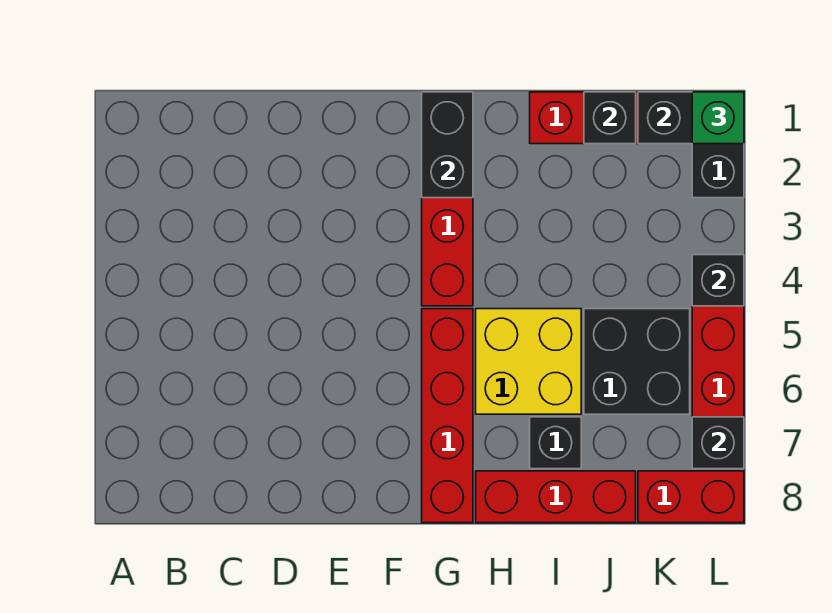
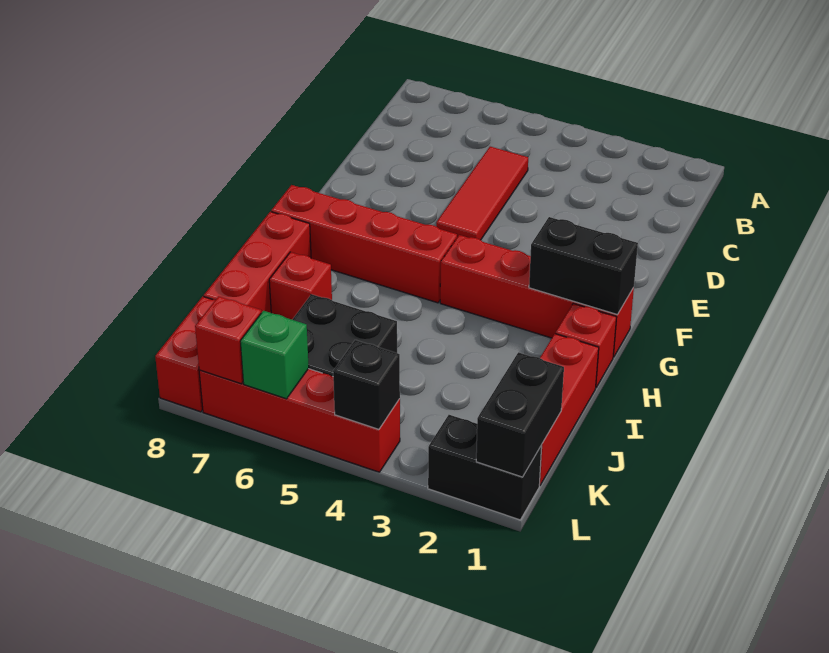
none -> red tile C5:E5 level 1
none -> red brick H1 level 1
yellow brick H5:I6 level 1 -> none
black brick I7 level 1 -> red brick I7 level 1
black brick J1 level 2 -> none
green brick L1 level 3 -> green brick L6 level 2
black brick L7 level 2 -> red brick L7 level 2

